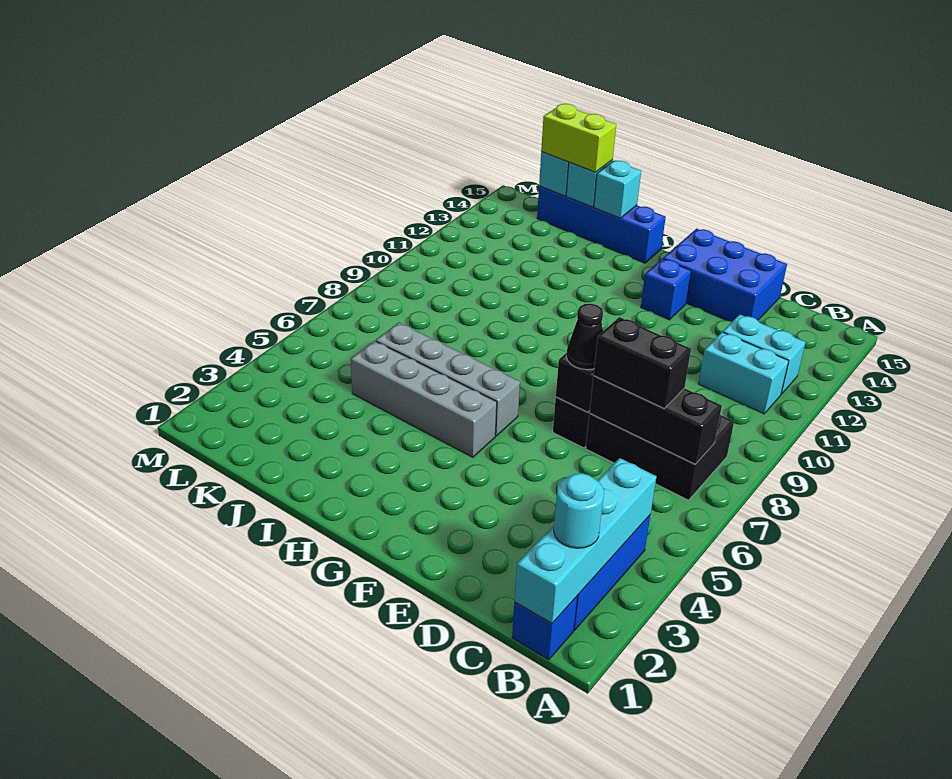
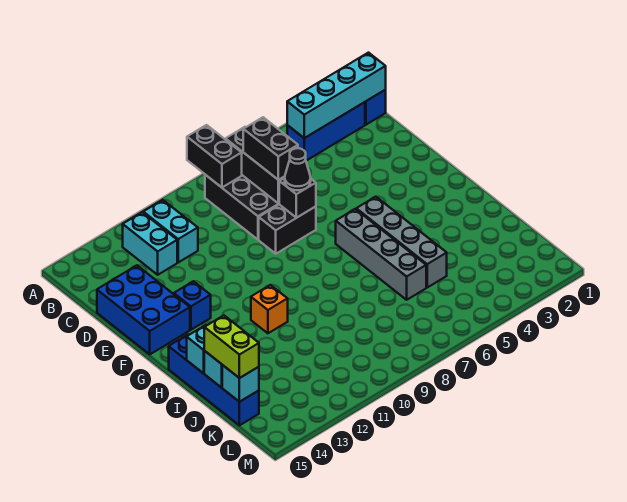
none -> black brick A8:B8 level 2
cyan round brick B2 level 3 -> none
none -> orange brick H11 level 1

